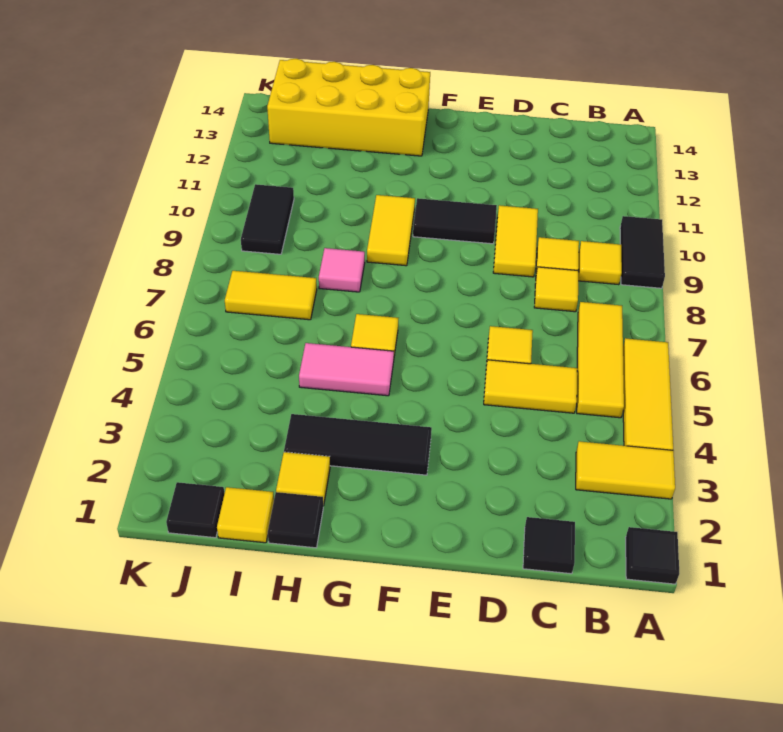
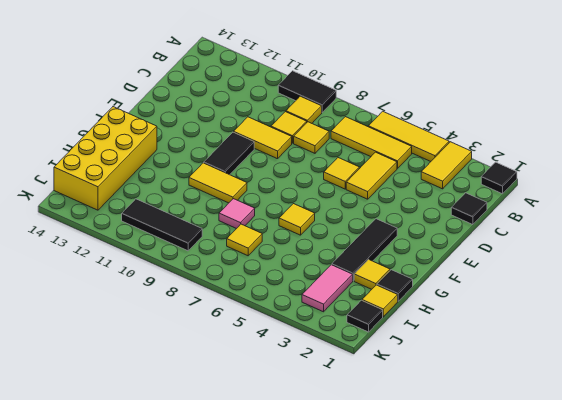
pink tile G5:H5 level 1 -> pink tile I3:J3 level 1
yellow tile I7:J7 level 1 -> yellow tile I7 level 1
black tile J9:J10 level 1 -> black tile J9:J11 level 1

